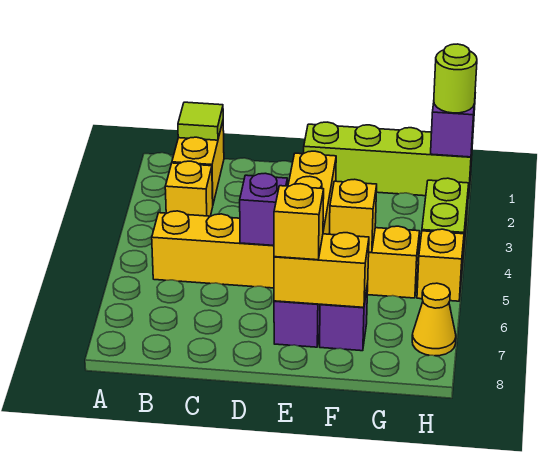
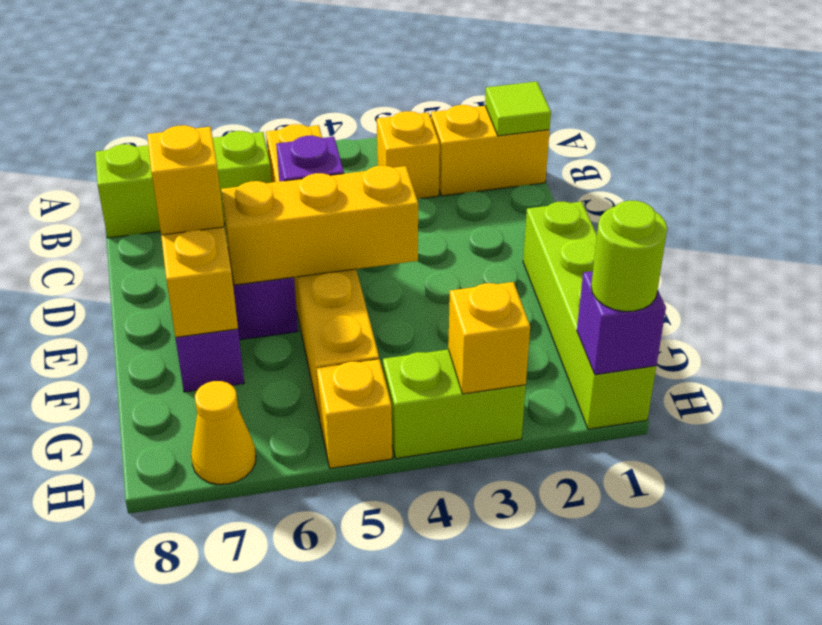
none -> lime brick B6:B8 level 1
yellow brick F5 level 2 -> yellow brick H3 level 2

